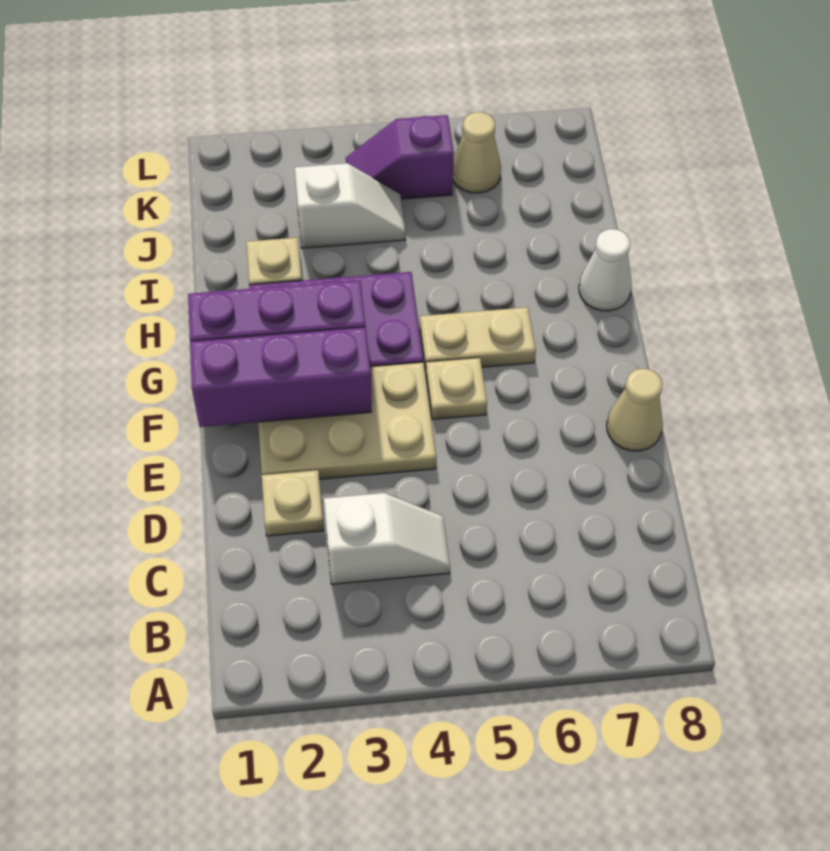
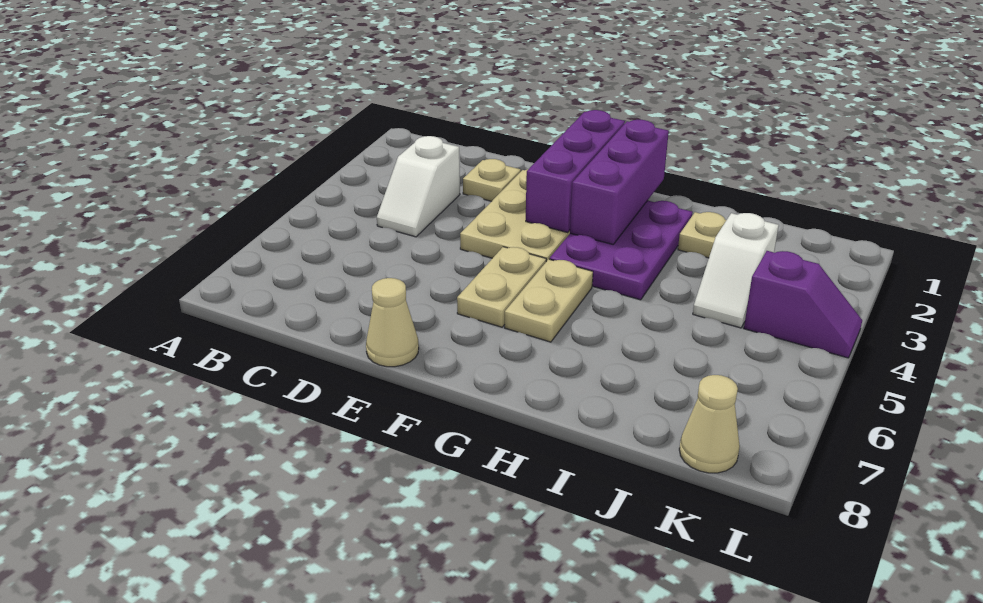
tan plate F5 level 1 -> tan plate F5:F6 level 1
white cone H8 level 1 -> none
purple slope K4:K5 level 1 top 5 -> purple slope K4:L4 level 1 top K
tan cone K6 level 1 -> tan cone K8 level 1

